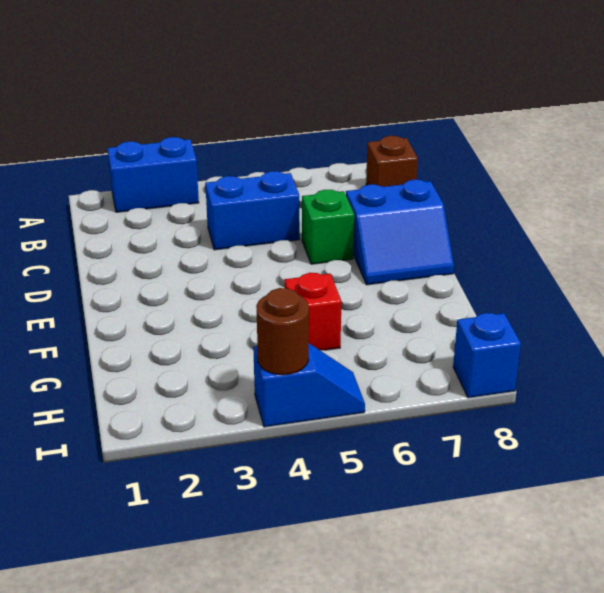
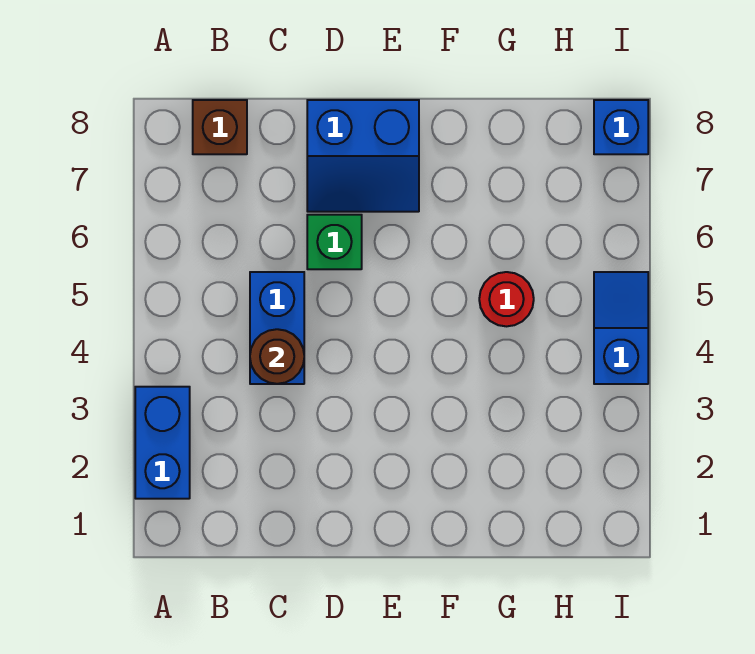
blue slope D7:E8 level 1 top D -> blue slope D7:E8 level 1 top 8
red brick G5 level 1 -> red round brick G5 level 1
brown round brick I4 level 2 -> brown round brick C4 level 2

